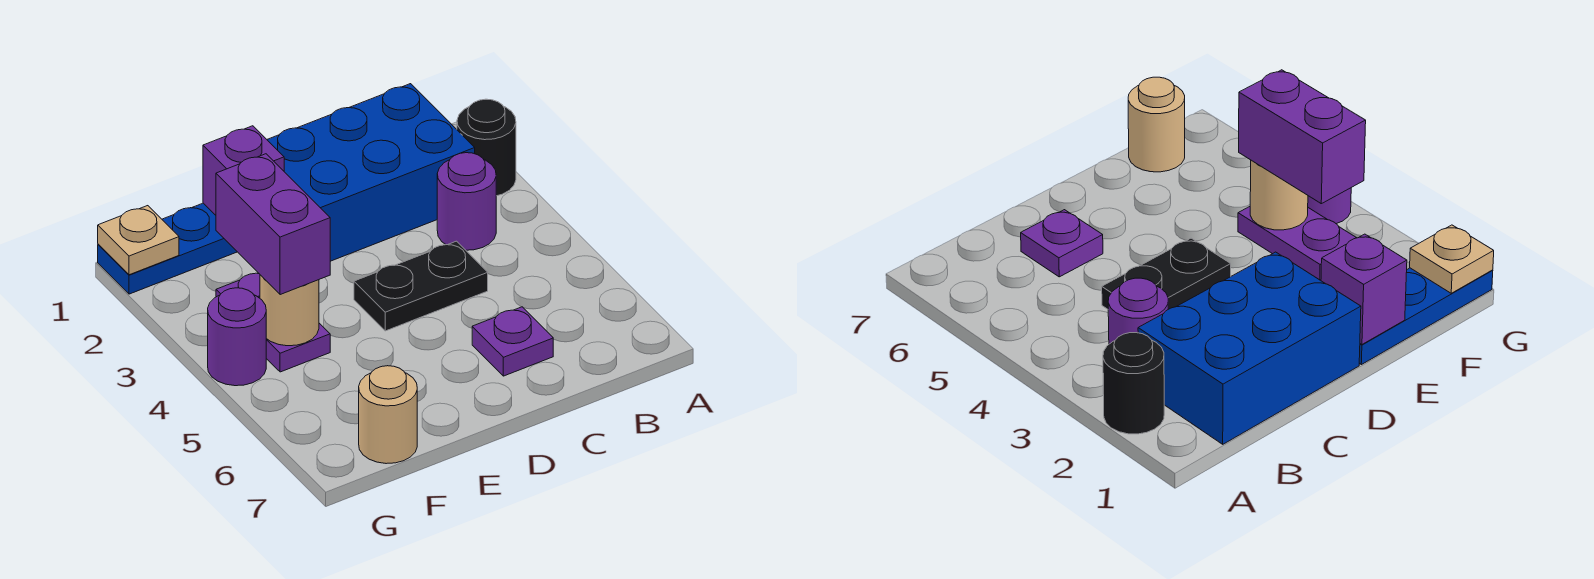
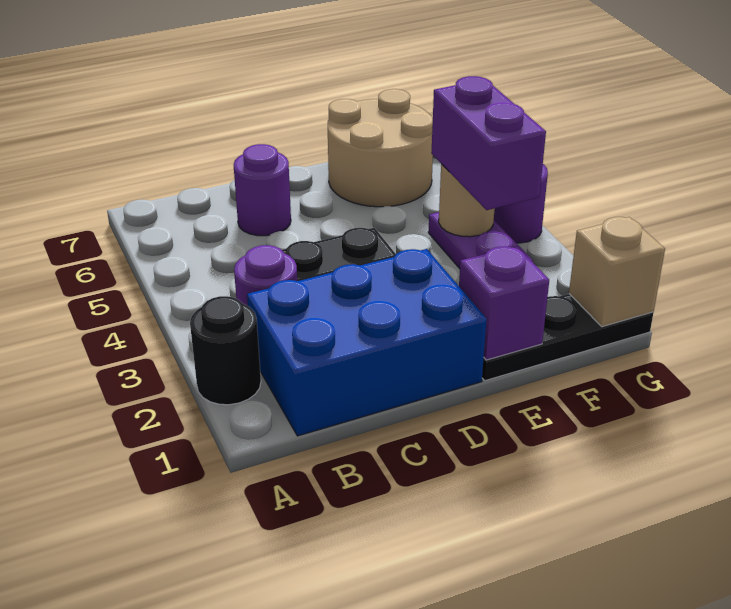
purple plate C6 level 1 -> purple round brick C6 level 1
blue plate E1:G1 level 1 -> black plate E1:G1 level 1
tan round brick F7 level 1 -> tan round brick E6:F7 level 1
tan plate G1 level 2 -> tan brick G1 level 2

